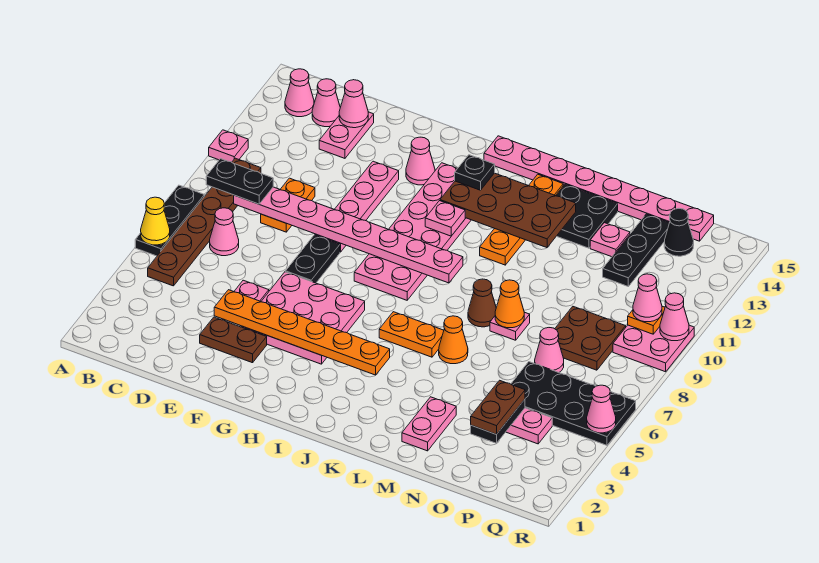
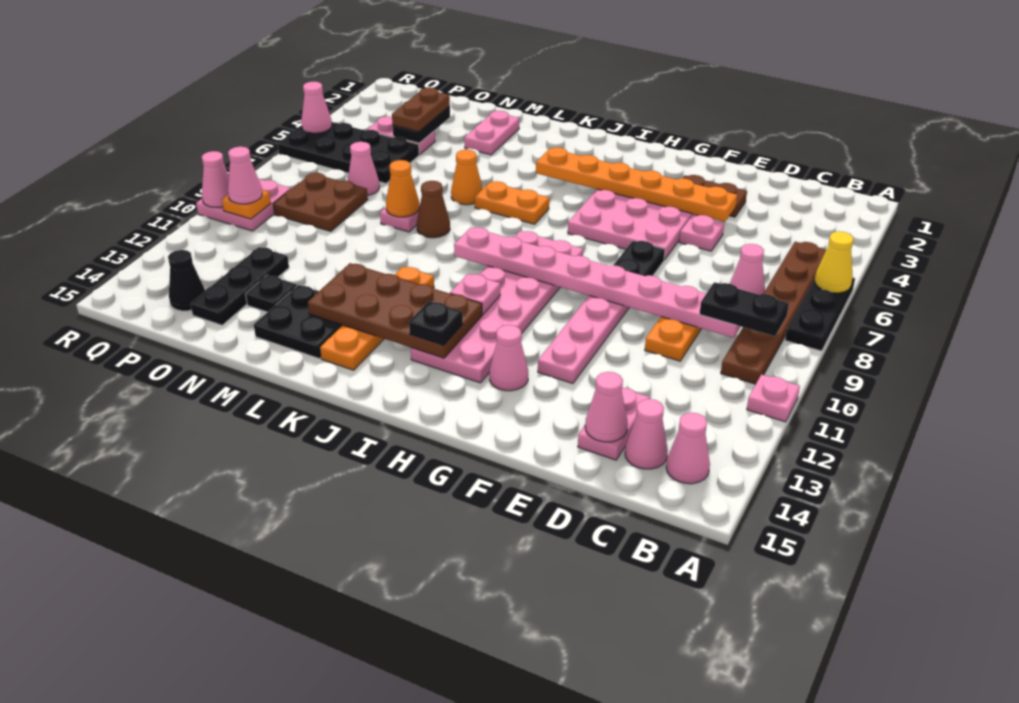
pink plate I15:P15 level 1 -> none
pink plate N13 level 1 -> black plate N13 level 1

